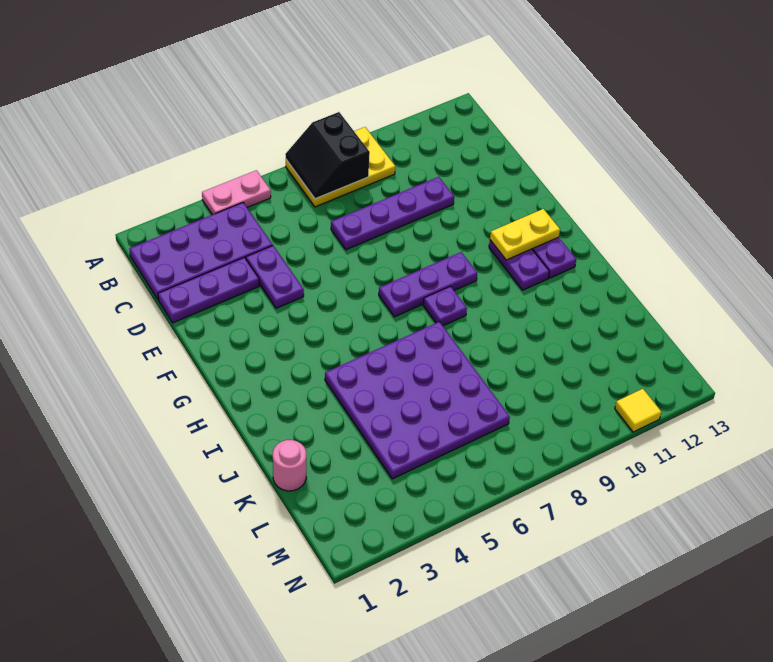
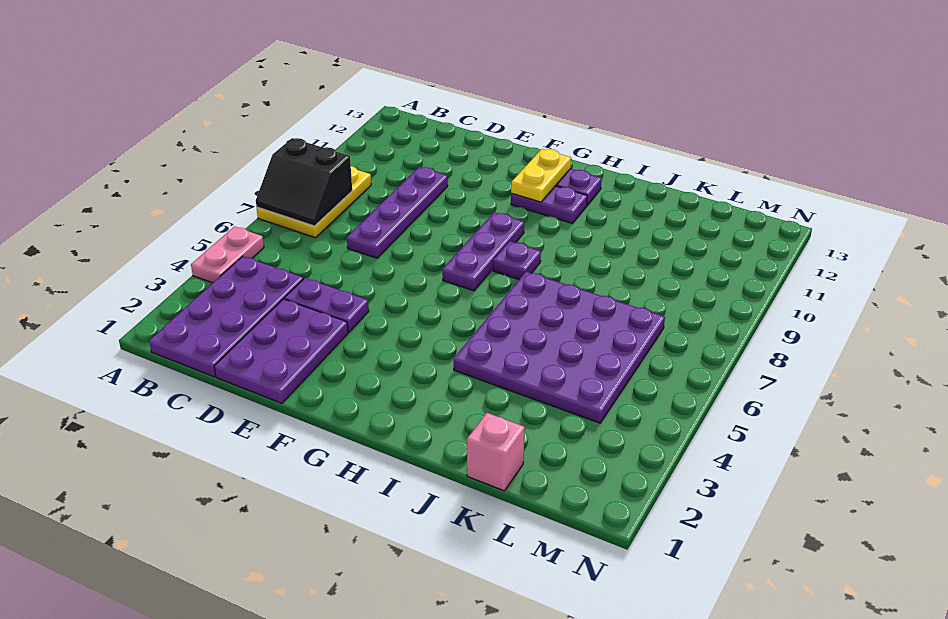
purple plate D1:D3 level 1 -> purple plate D1:E3 level 1
pink round brick K1 level 1 -> pink brick K1 level 1
yellow tile N11 level 1 -> none

